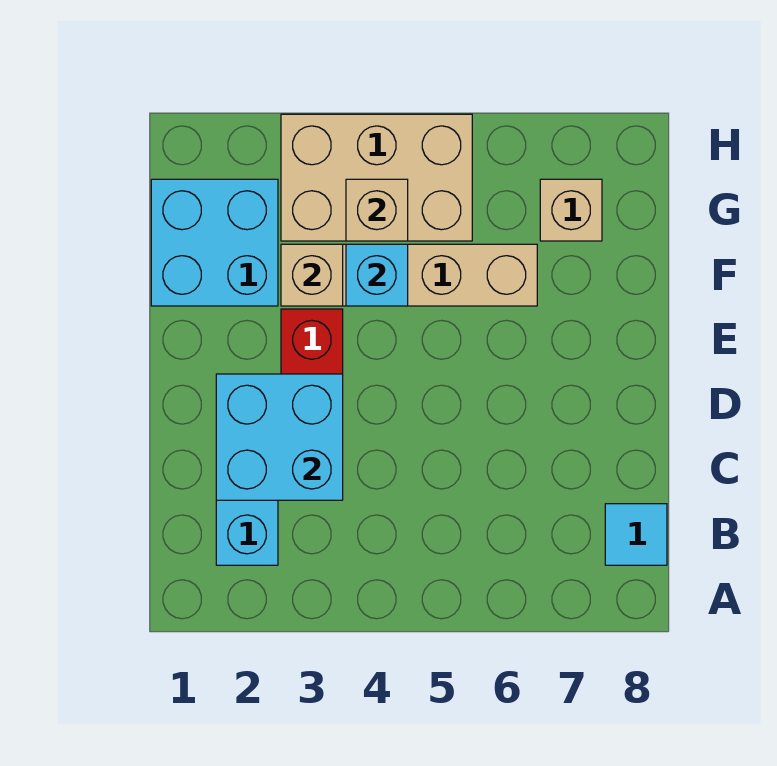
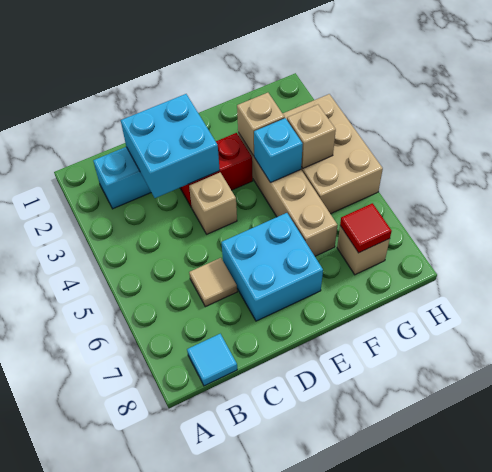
none -> tan tile C6 level 1
none -> tan brick D4 level 1
cyan brick F1:G2 level 1 -> cyan brick D6:E7 level 1
none -> red tile G7 level 2

